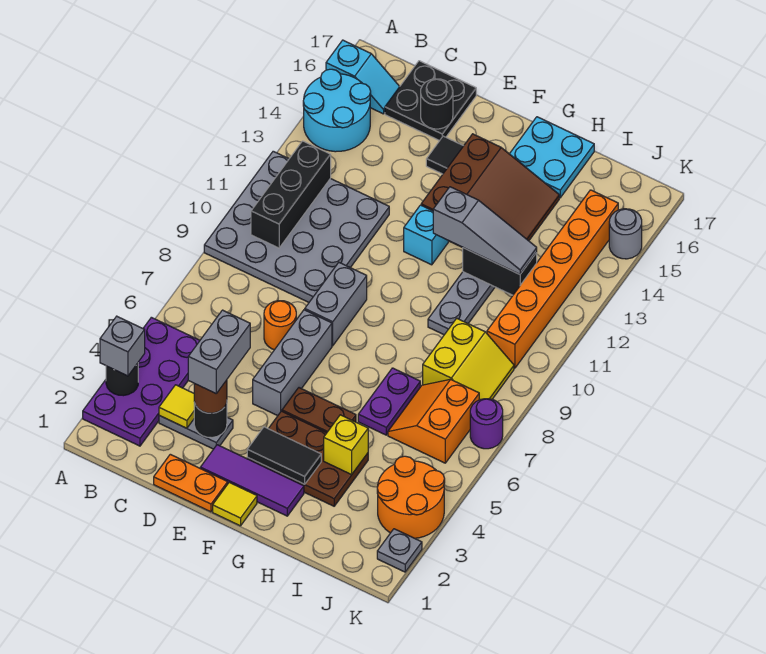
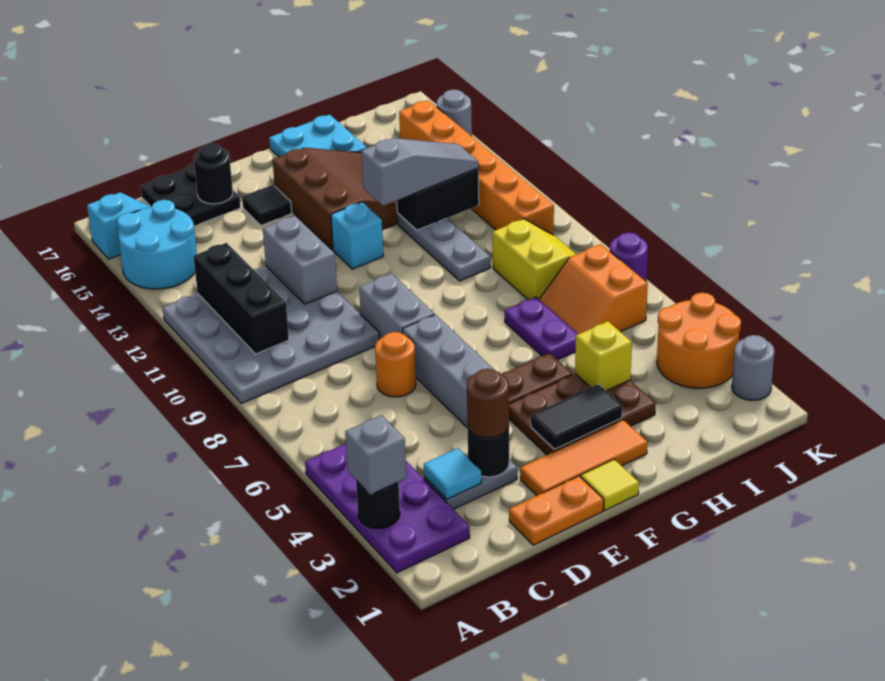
yellow tile C3 level 2 -> cyan tile C3 level 2
grey brick D3:D4 level 4 -> grey brick D11:D12 level 2
purple tile E2:G2 level 1 -> orange tile E2:G2 level 1
grey plate K2 level 1 -> grey round brick K2 level 1

